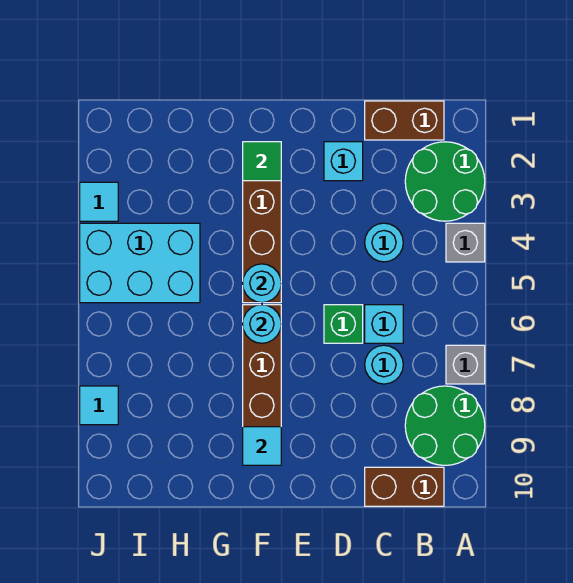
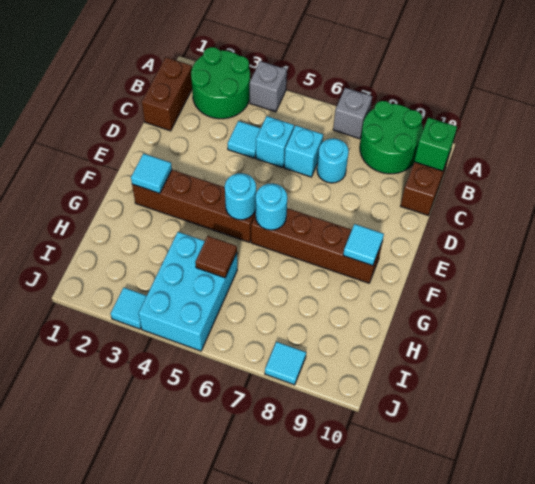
cyan round brick C4 level 1 -> cyan tile C4 level 1
cyan brick D2 level 1 -> cyan brick C5 level 1
green brick D6 level 1 -> green brick B10 level 2
green tile F2 level 2 -> cyan tile F2 level 2
none -> brown tile H5 level 2

